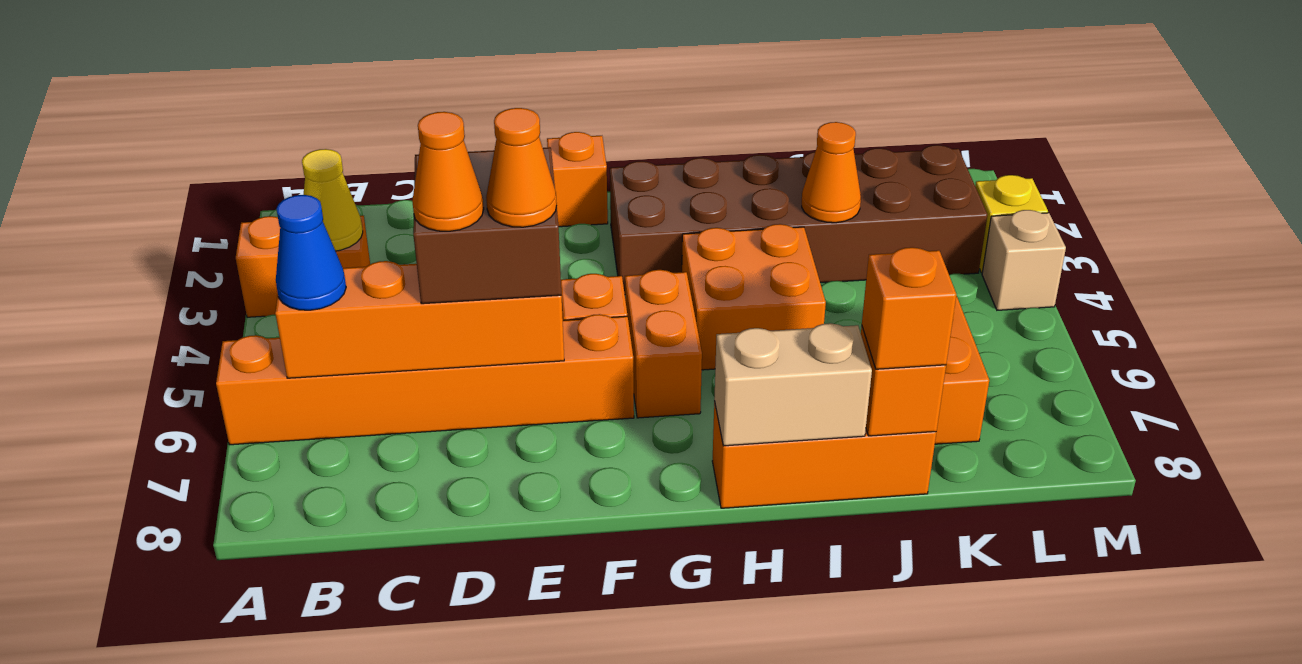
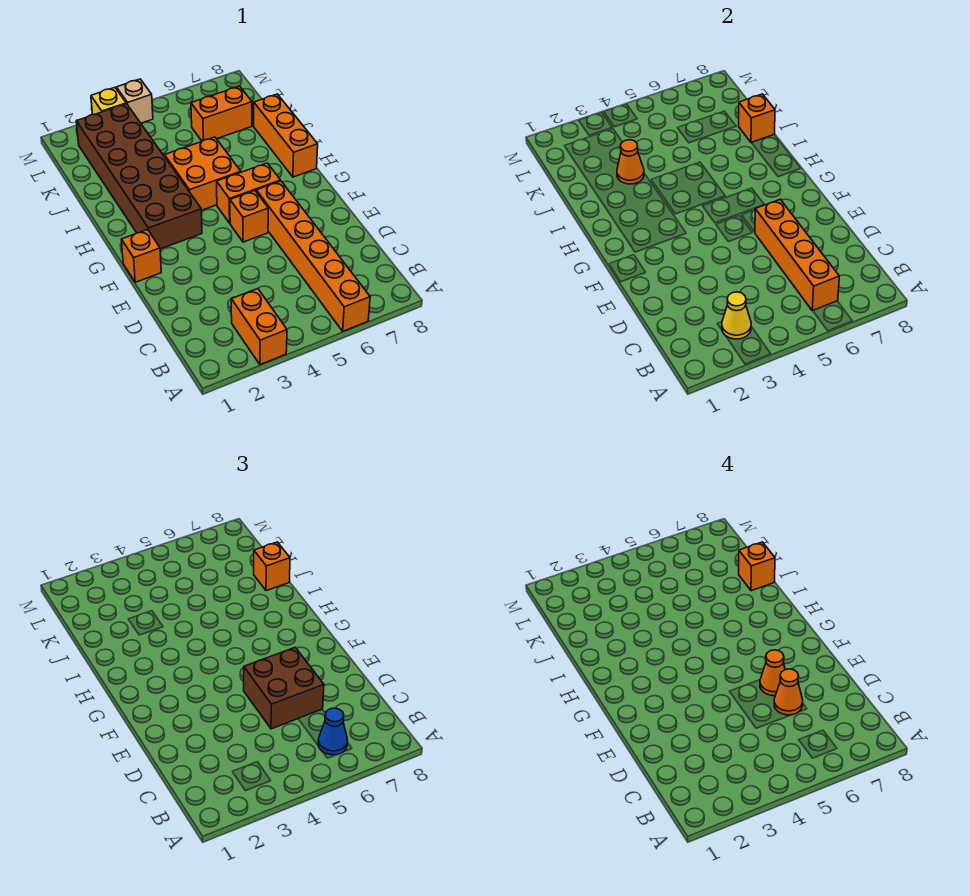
tan brick H8:I8 level 2 -> none
none -> orange brick J8 level 4

